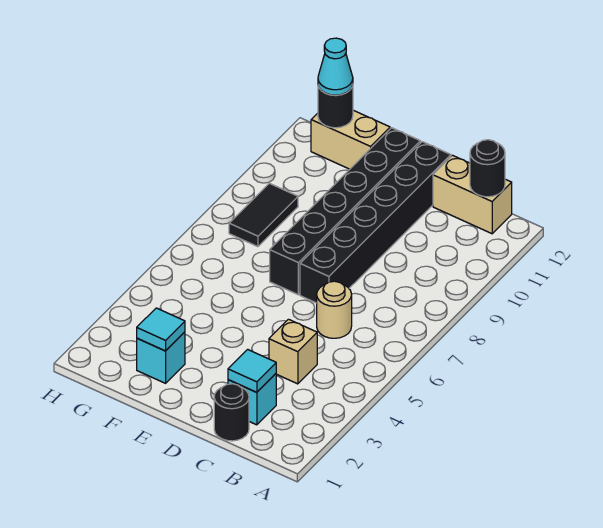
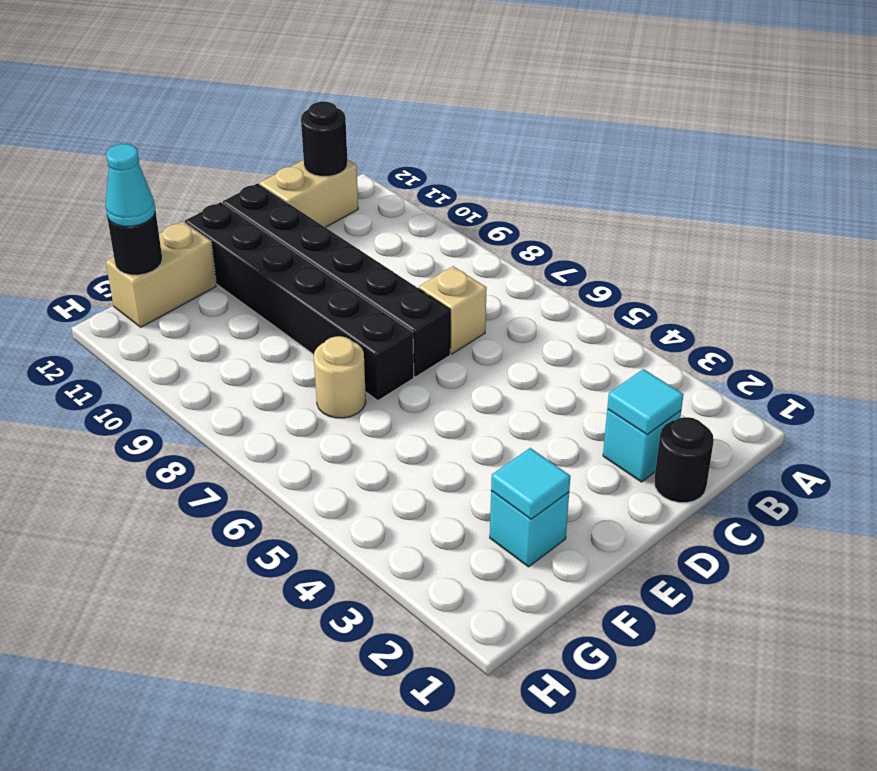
tan brick C4 level 1 -> tan brick C7 level 1
tan round brick C6 level 1 -> tan round brick F7 level 1
black tile G8:G9 level 1 -> none

